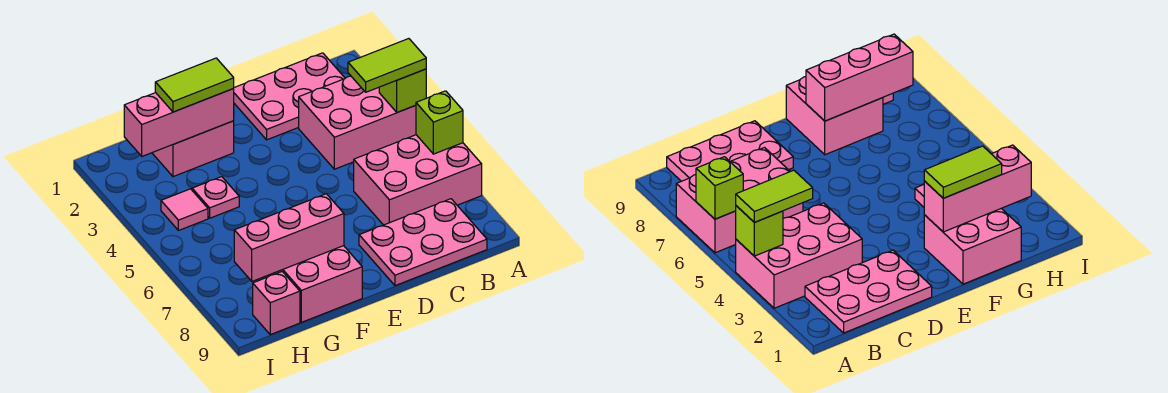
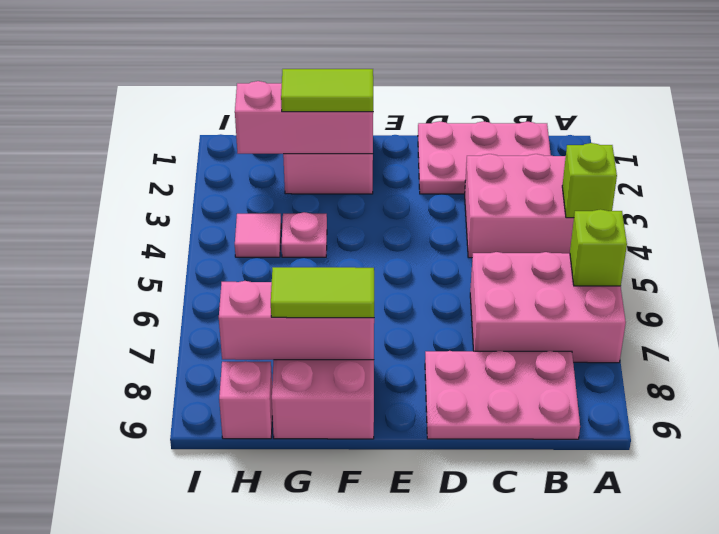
lime tile A4:B4 level 3 -> lime tile F8:G8 level 3

